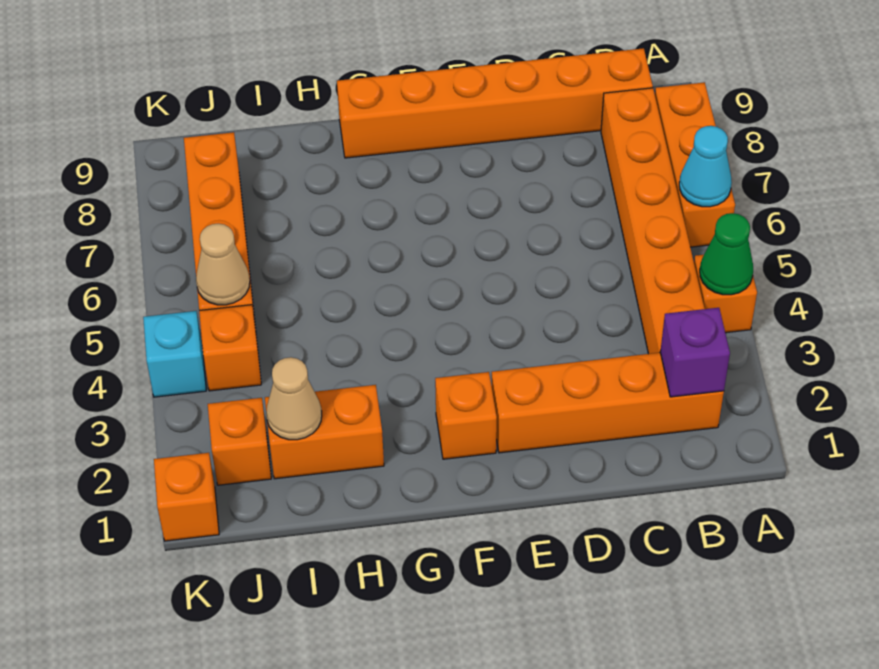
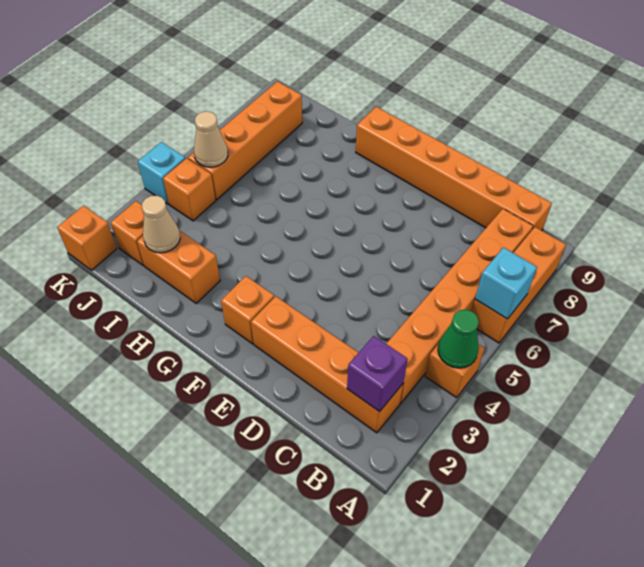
cyan cone A6 level 2 -> cyan brick A6 level 2

